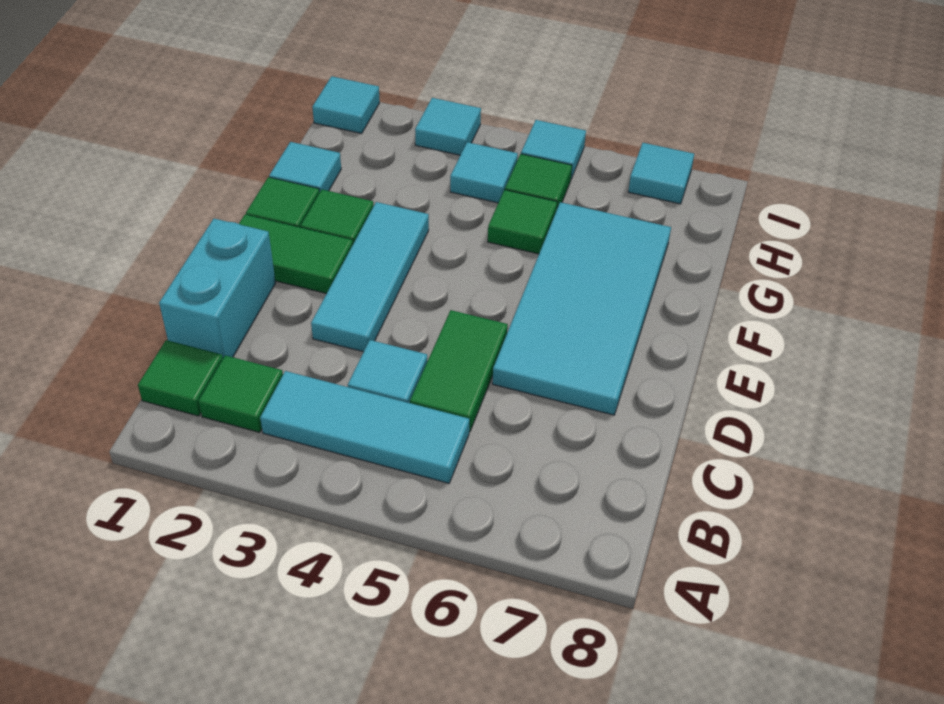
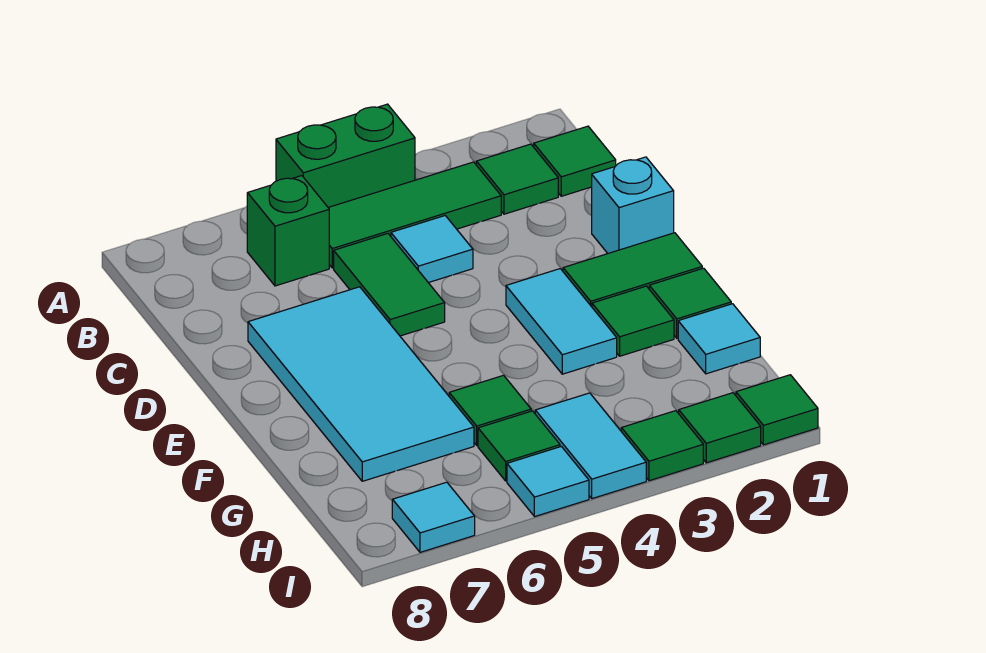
none -> green brick A4:A5 level 1
cyan tile B3:B5 level 1 -> green tile B3:B5 level 1
none -> green brick B6 level 1
cyan brick C1:D1 level 1 -> cyan brick D1 level 1
cyan tile D3:F3 level 1 -> cyan tile E3:F3 level 1
cyan tile H4 level 1 -> cyan tile H4:I4 level 1
cyan tile I1 level 1 -> green tile I1 level 1
none -> green tile I2 level 1
cyan tile I3 level 1 -> green tile I3 level 1

